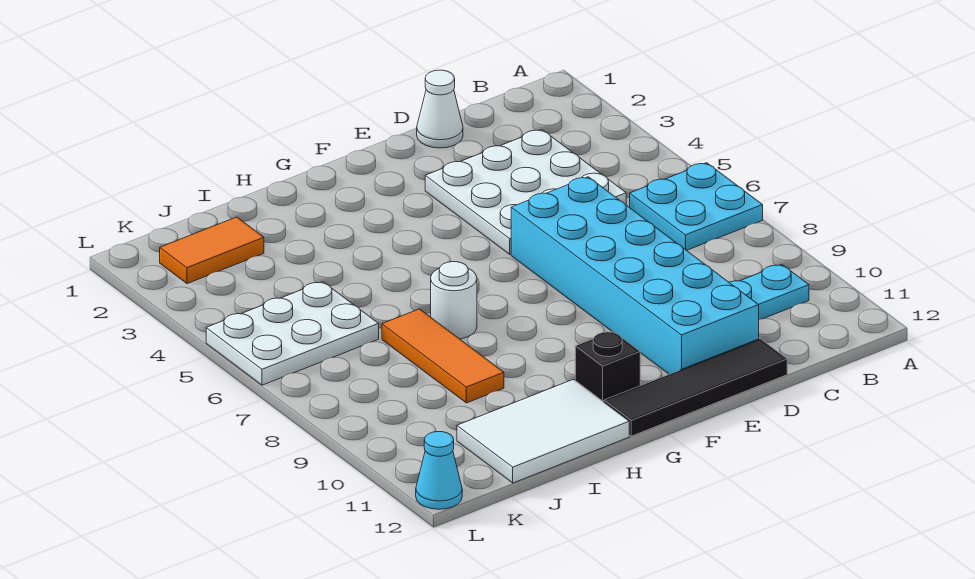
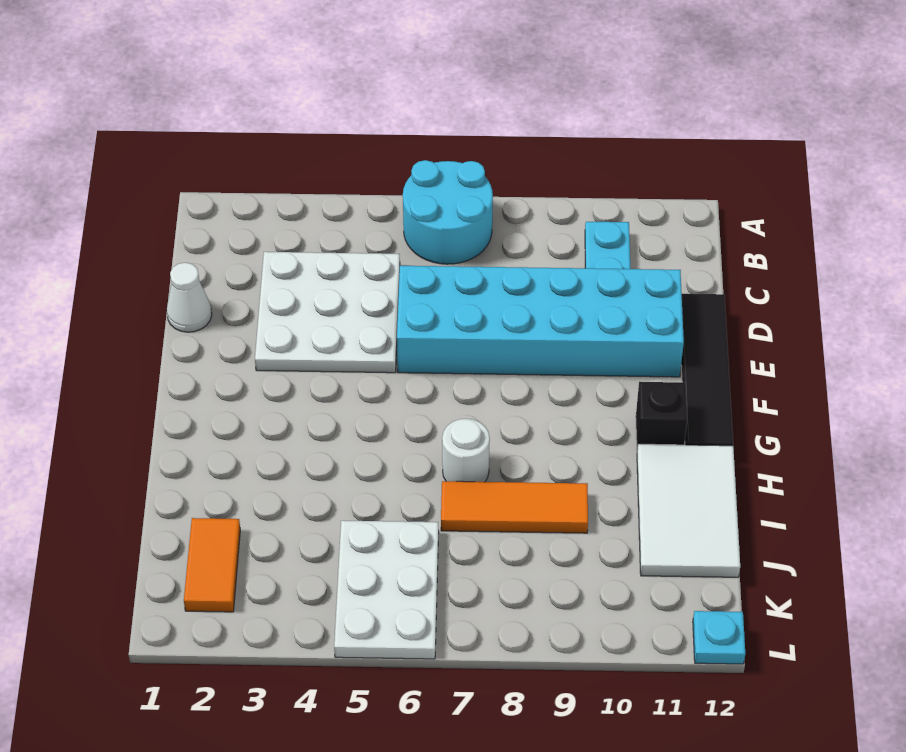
cyan plate A6:B7 level 1 -> cyan round brick A6:B7 level 1
cyan cone L12 level 1 -> cyan plate L12 level 1

